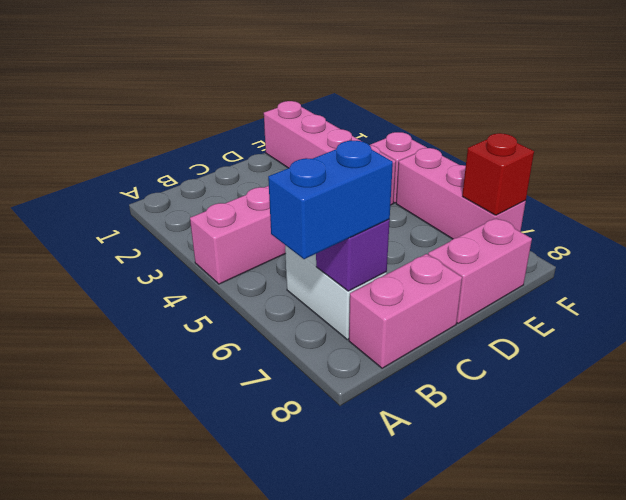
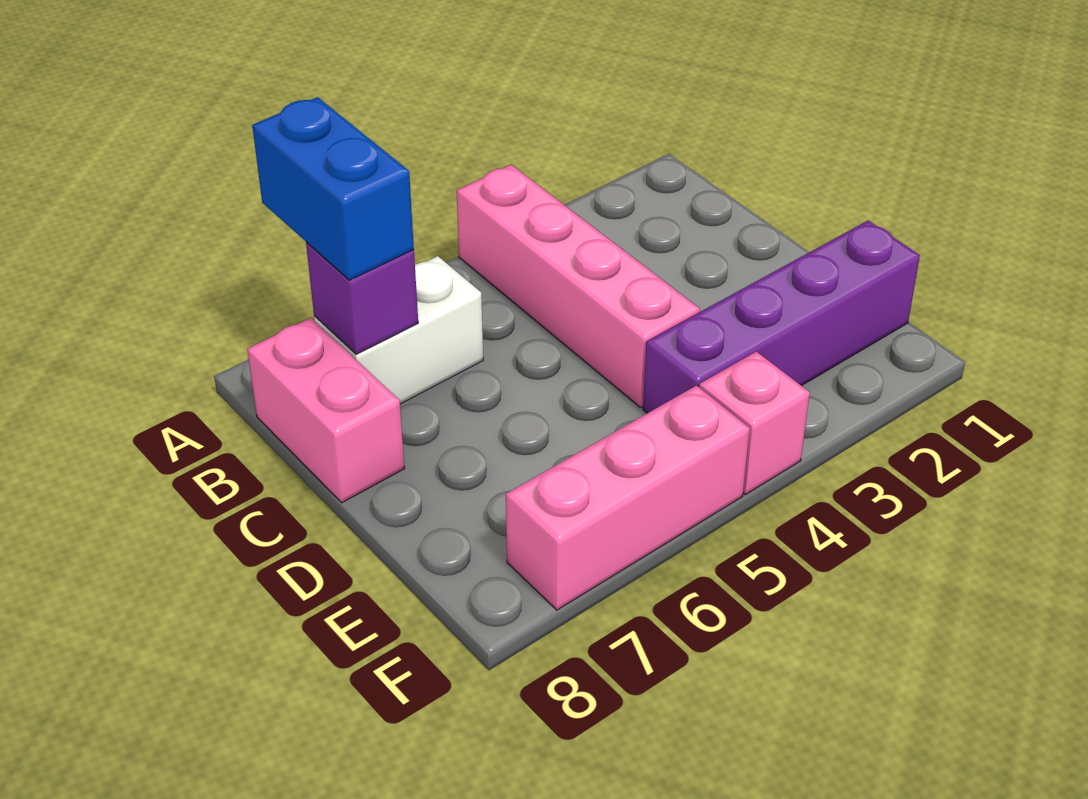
pink brick D8:E8 level 1 -> none
pink brick E1:E4 level 1 -> purple brick E1:E4 level 1
red brick F7 level 2 -> none

